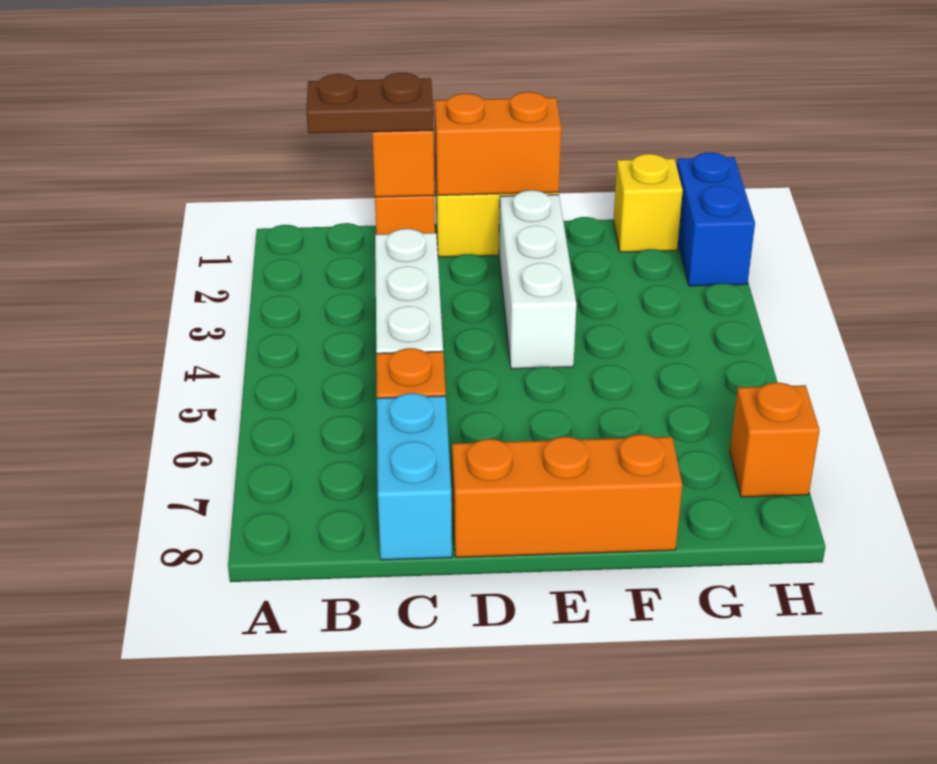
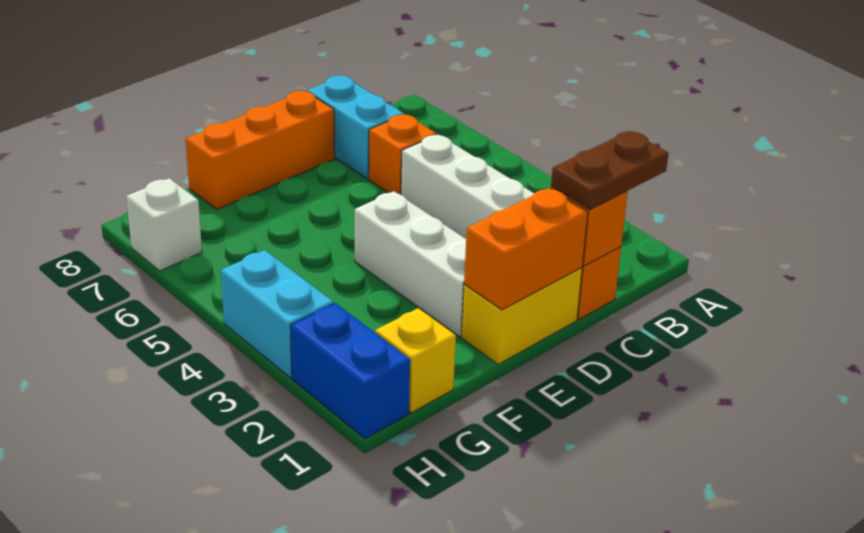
none -> cyan brick H3:H4 level 1
orange brick H7 level 1 -> white brick H7 level 1

